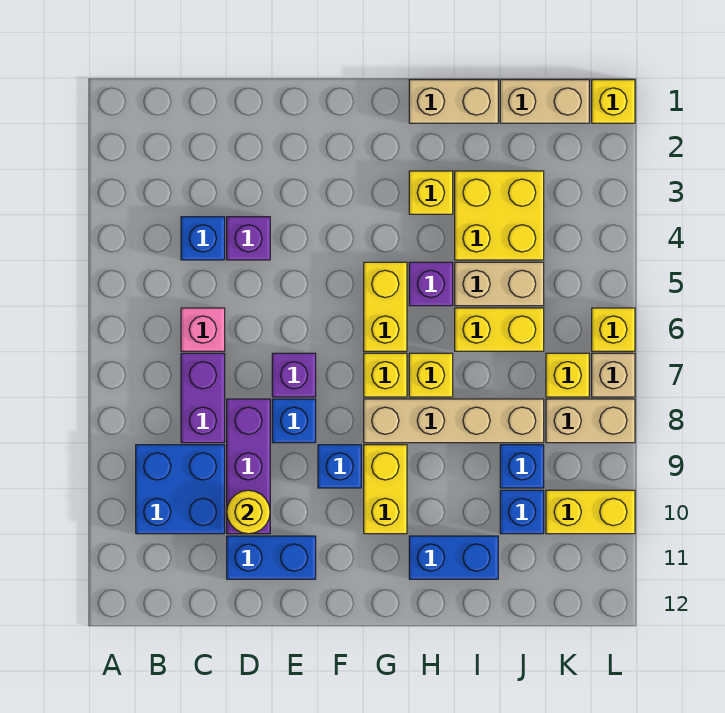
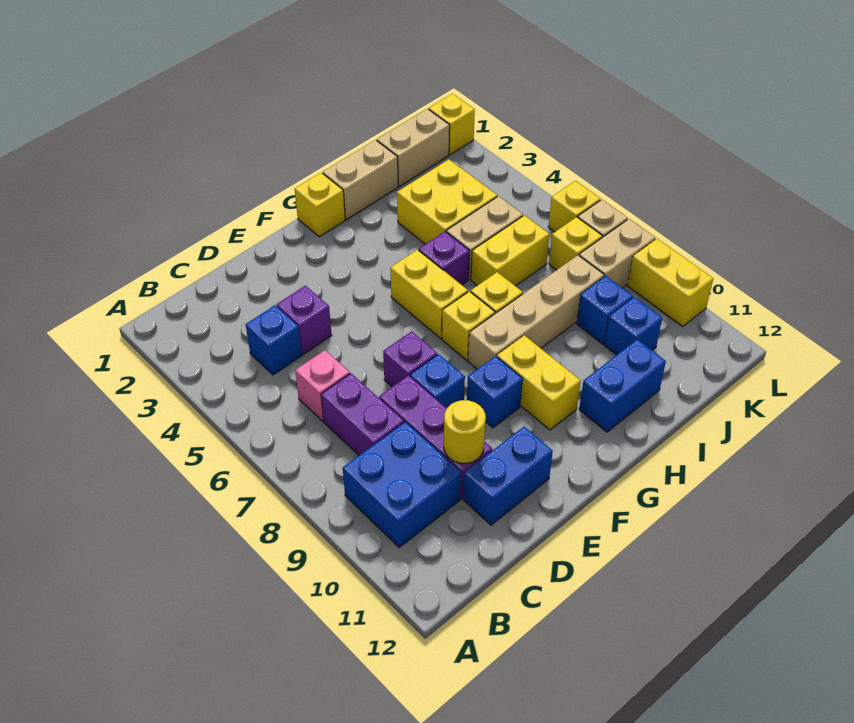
yellow brick H3 level 1 -> yellow brick G1 level 1
yellow brick K10:L10 level 1 -> yellow brick L9:L10 level 1

